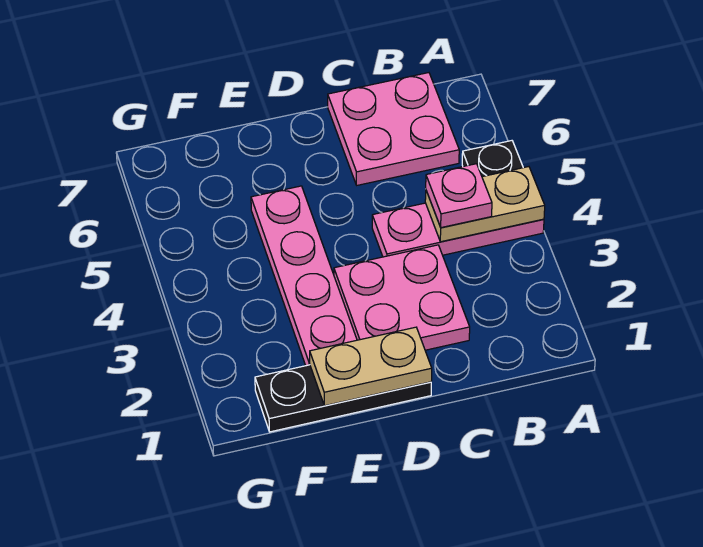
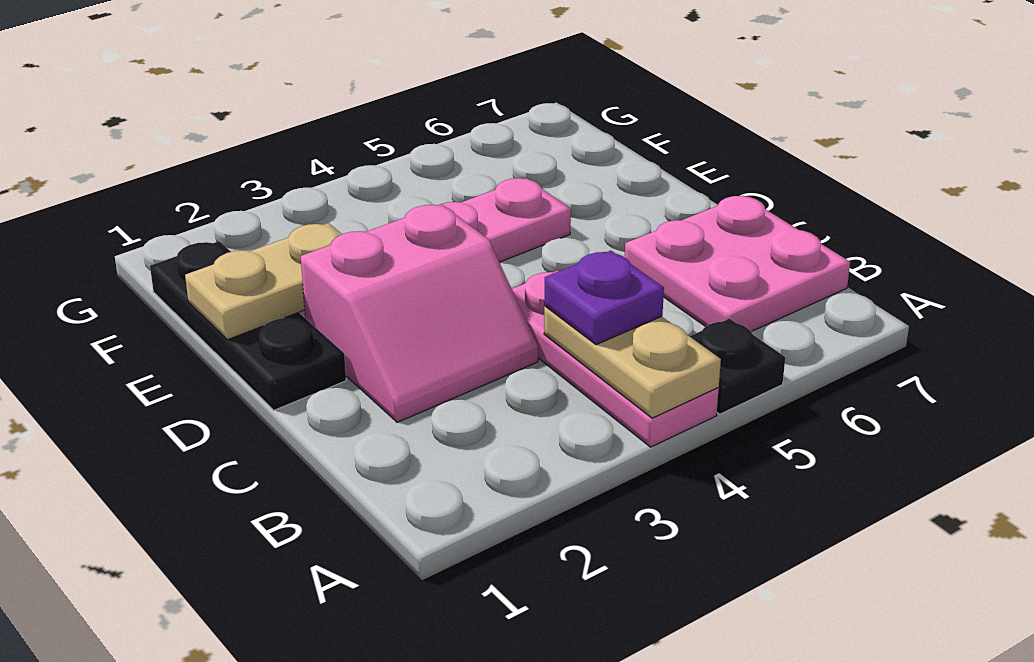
pink plate B4 level 3 -> purple plate B4 level 3
pink plate C2:D3 level 1 -> pink slope C2:D3 level 1 top D
tan plate D1:E1 level 2 -> tan plate E1:E2 level 2

